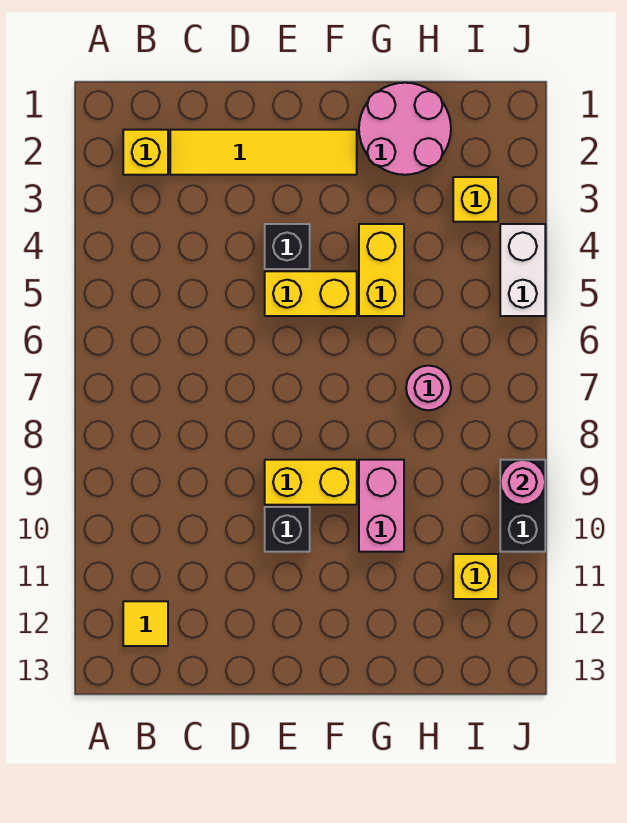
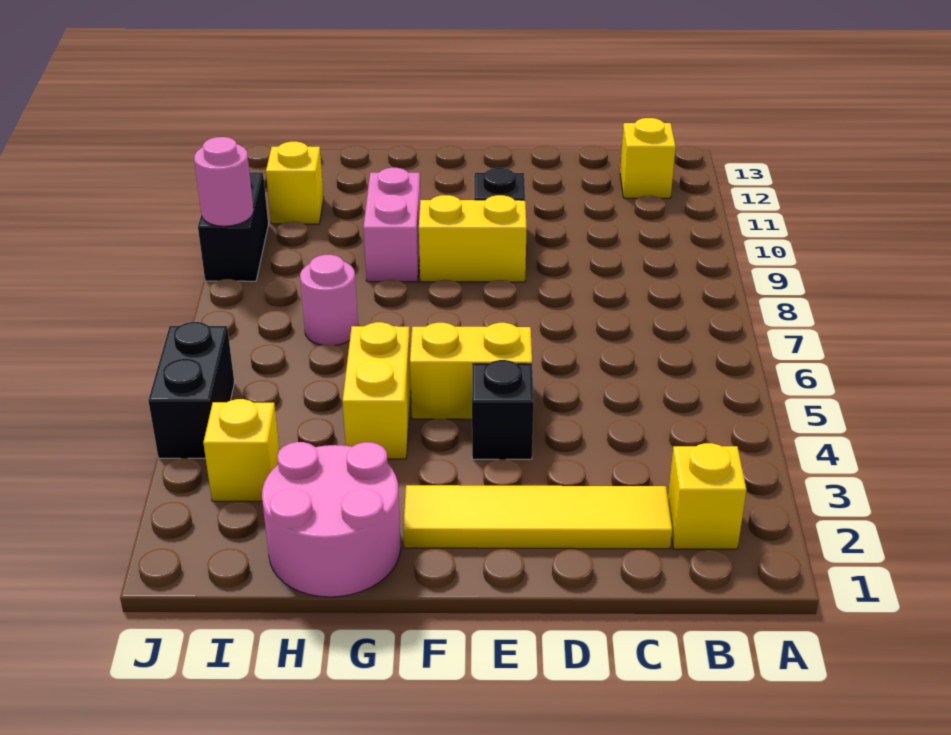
yellow tile B12 level 1 -> yellow brick B12 level 1
white brick J4:J5 level 1 -> black brick J4:J5 level 1

